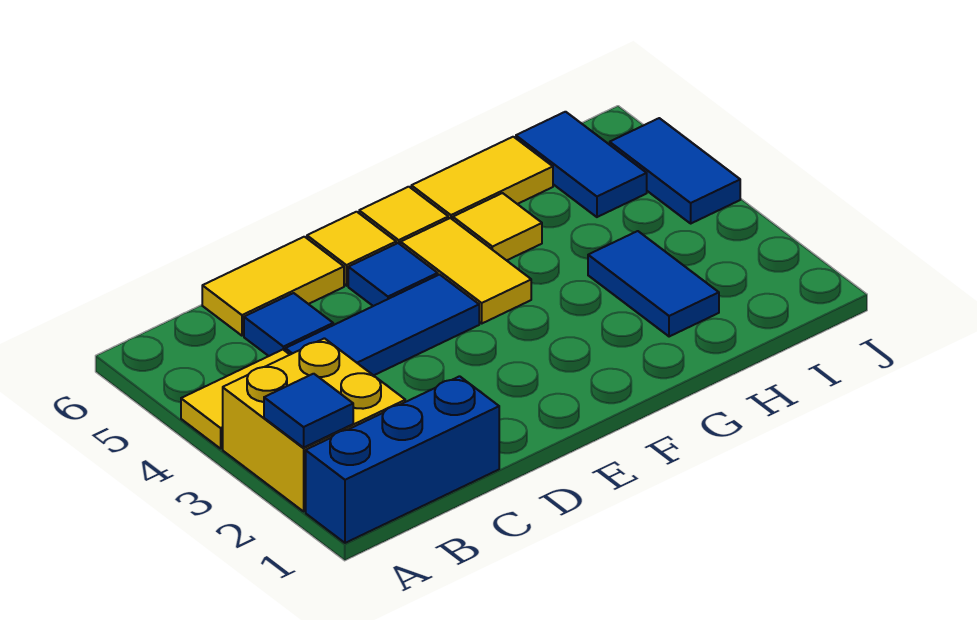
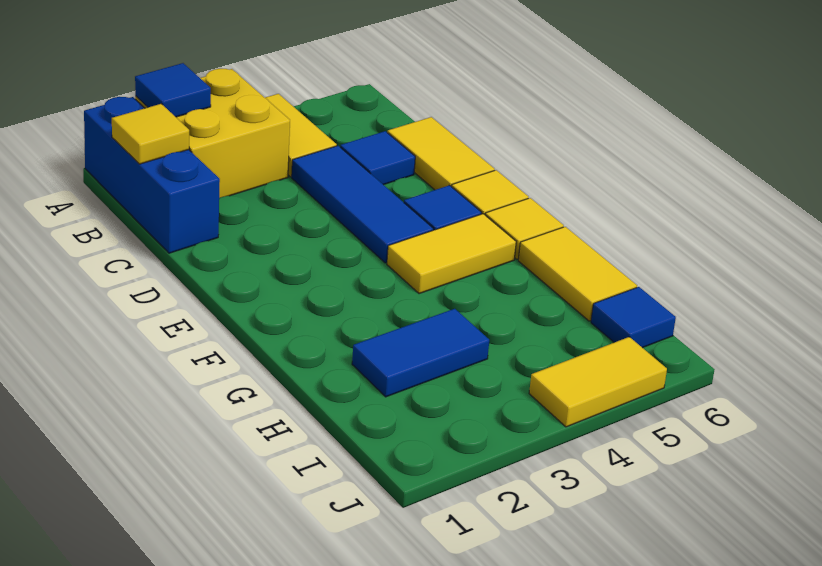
yellow tile G5 level 1 -> yellow tile B1 level 2
blue tile I5:I6 level 1 -> blue tile I6 level 1
blue tile J4:J5 level 1 -> yellow tile J4:J5 level 1

